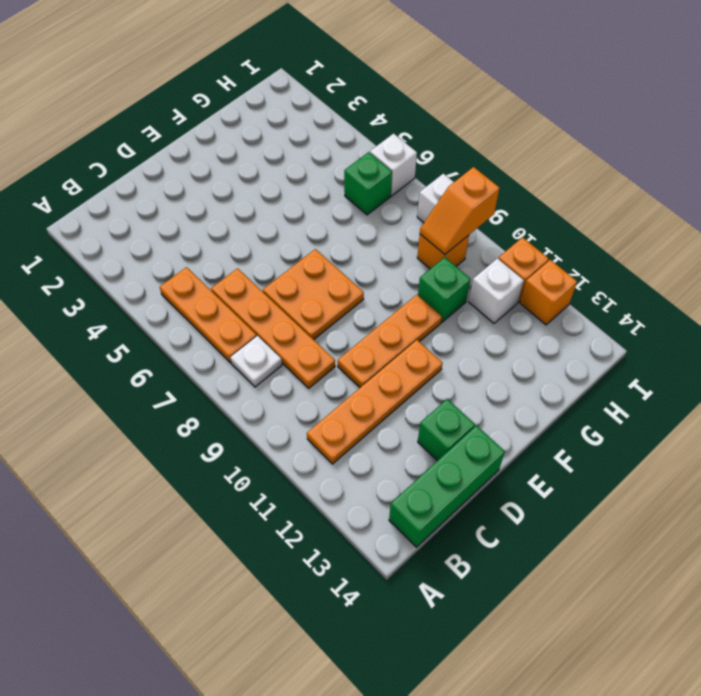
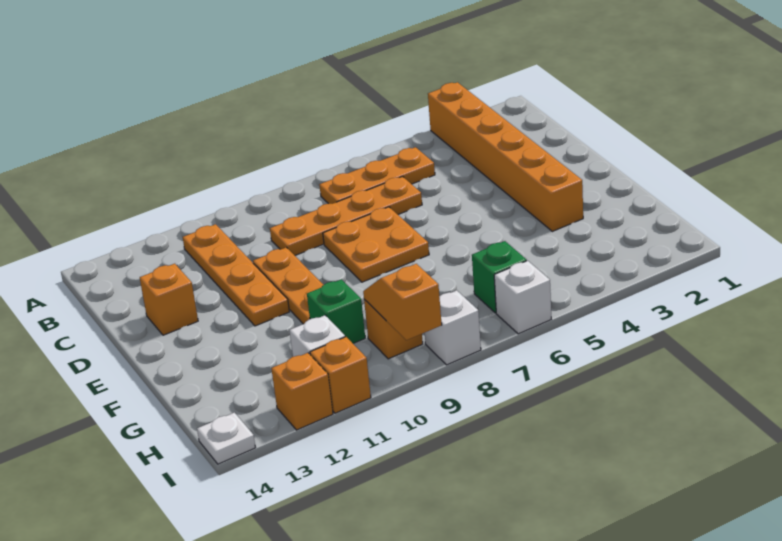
none -> orange brick A3:F3 level 1
white plate B8 level 1 -> white plate I14 level 1
green brick B14:D14 level 1 -> none
green brick D13 level 1 -> orange brick D13 level 1

